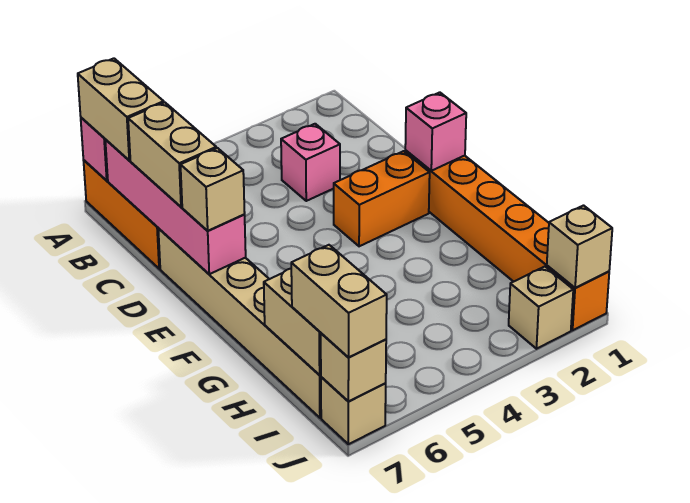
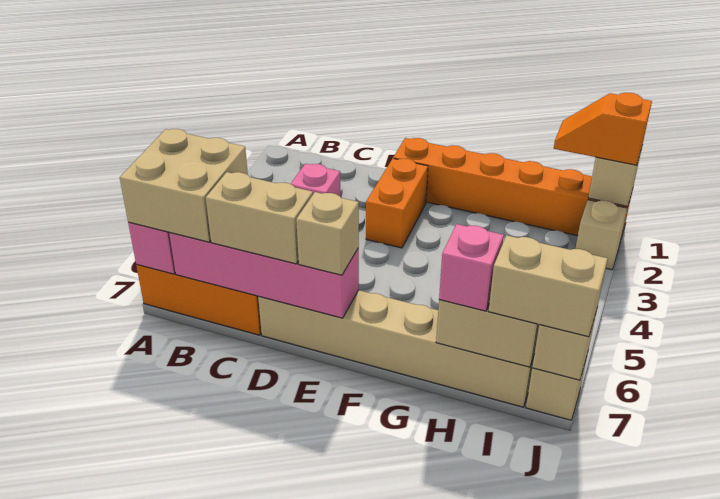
tan brick A7:B7 level 3 -> tan brick A6:B7 level 3
pink brick E1 level 2 -> pink brick H7 level 3
none -> orange slope I1:J1 level 3 top J

